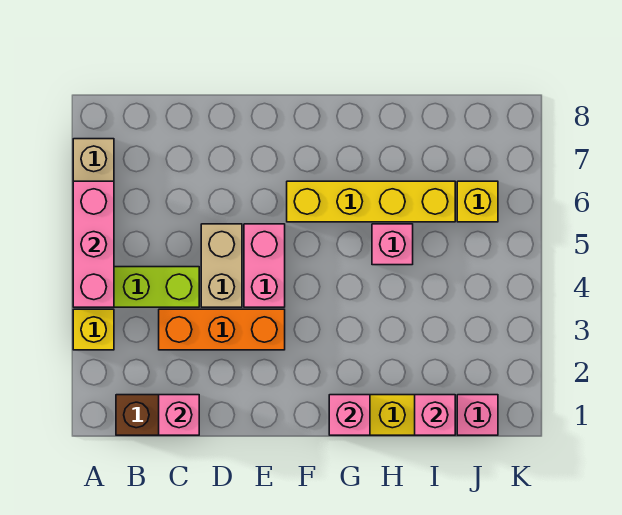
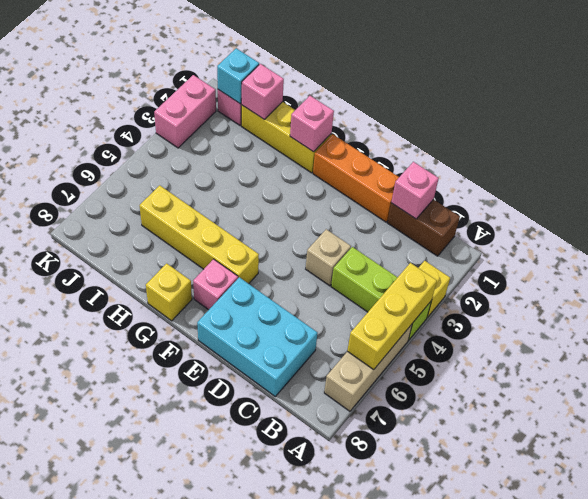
pink brick A4:A6 level 2 -> yellow brick A4:A6 level 2
orange brick C3:E3 level 1 -> orange brick D1:F1 level 1
none -> cyan brick C7:E8 level 1
tan brick D4:D5 level 1 -> tan brick D4 level 1
pink brick E4:E5 level 1 -> pink brick K2:K3 level 1
pink brick H5 level 1 -> pink brick F7 level 1
none -> cyan brick J1 level 2
yellow brick J6 level 1 -> yellow brick G8 level 1

